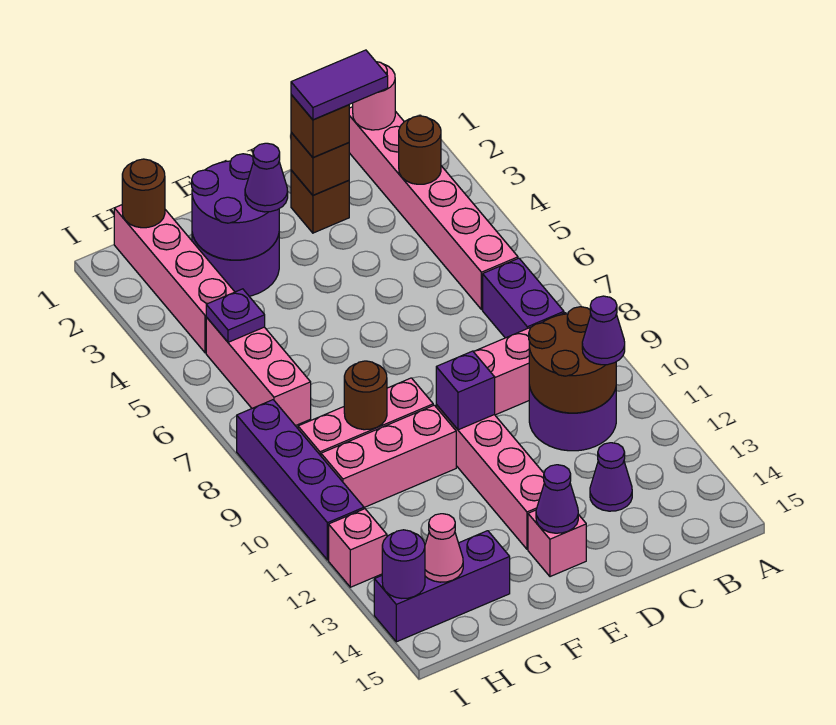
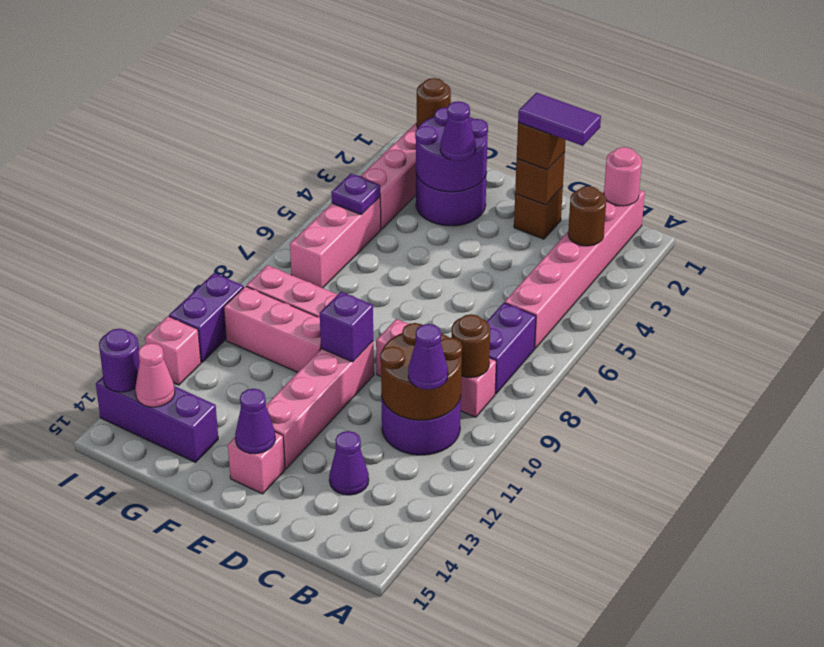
brown round brick G9 level 2 -> brown round brick B9 level 2
purple brick I8:I11 level 1 -> purple brick I10:I11 level 1

